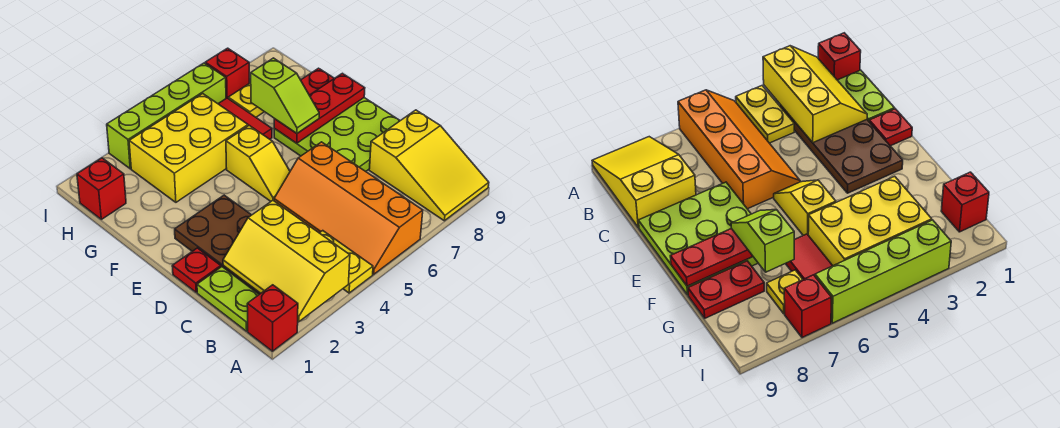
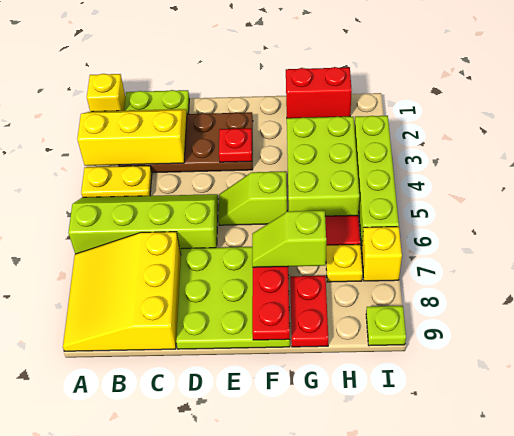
red brick A1 level 1 -> yellow brick A1 level 1
orange slope A5:D6 level 1 top 6 -> lime slope A5:D6 level 1 top 6
yellow slope A8:C9 level 1 top C -> yellow slope A7:C9 level 1 top C
red plate D1 level 1 -> red plate E3 level 2
yellow slope E5:F5 level 1 top F -> lime slope E5:F5 level 1 top F
yellow brick G3:H5 level 1 -> lime brick G3:H5 level 1
red brick H1 level 1 -> red brick G1:H1 level 1
red brick I7 level 1 -> yellow brick I7 level 1
none -> lime plate I9 level 1

